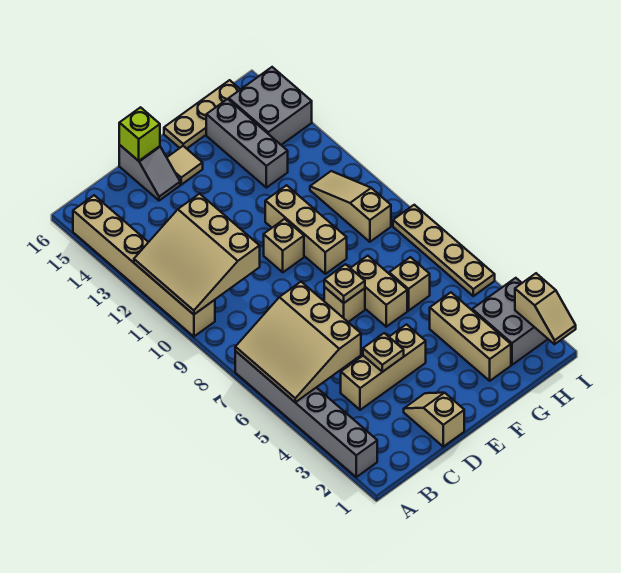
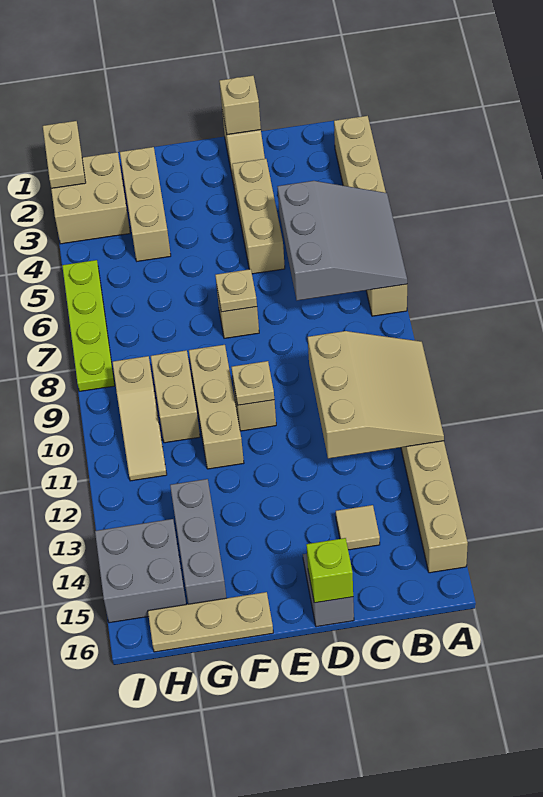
grey brick A2:A7 level 1 -> tan brick A2:A7 level 1
tan slope A5:C7 level 2 top C -> grey slope A5:C7 level 2 top C
tan brick C4:E4 level 1 -> tan brick D3:D5 level 1
tan plate D4 level 2 -> tan plate E10 level 2
tan tile E15 level 1 -> tan tile C14 level 1
tan brick F6:F7 level 1 -> tan brick G9:G10 level 1
tan brick G6 level 1 -> tan brick D1 level 2
grey brick H2:I3 level 1 -> tan brick H2:I3 level 1
tan slope I1:I2 level 2 top 2 -> tan plate I1:I2 level 2
tan plate I5:I8 level 1 -> lime plate I5:I8 level 1

